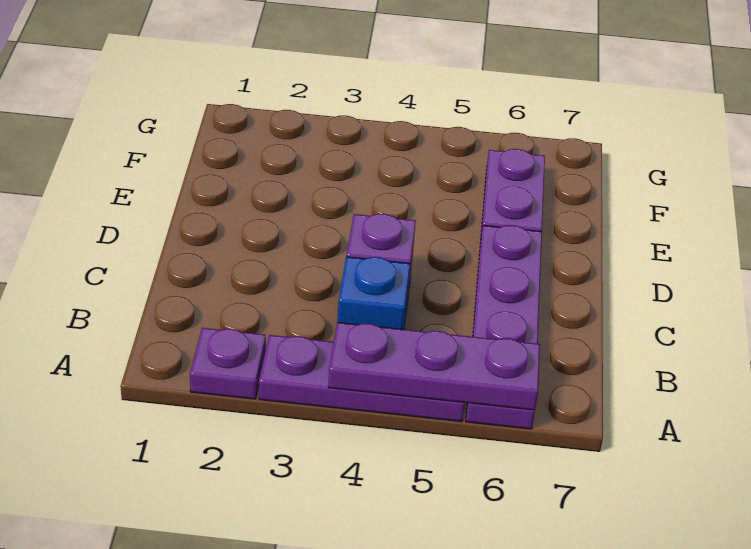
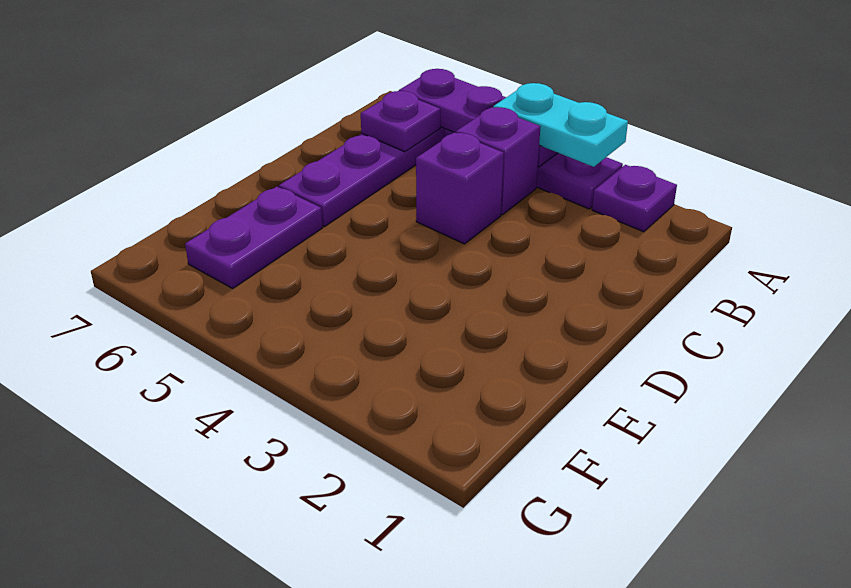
none -> cyan plate A3:A4 level 3
blue brick B4 level 1 -> purple brick B4 level 1
none -> purple plate B6 level 2

